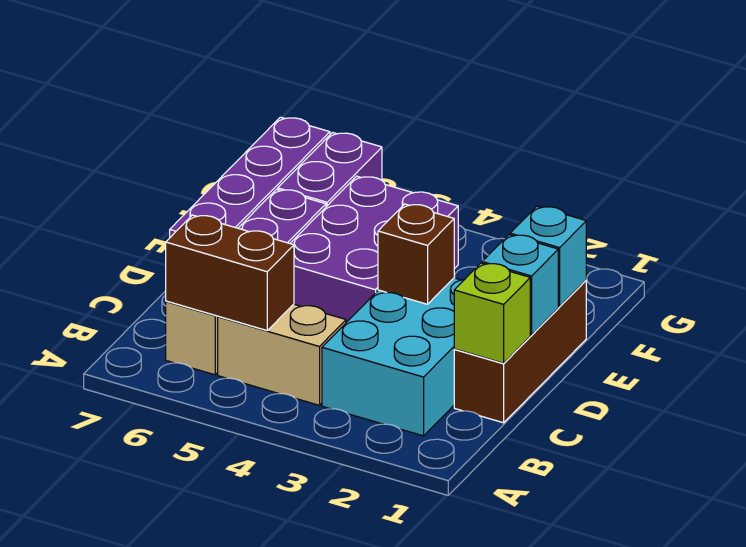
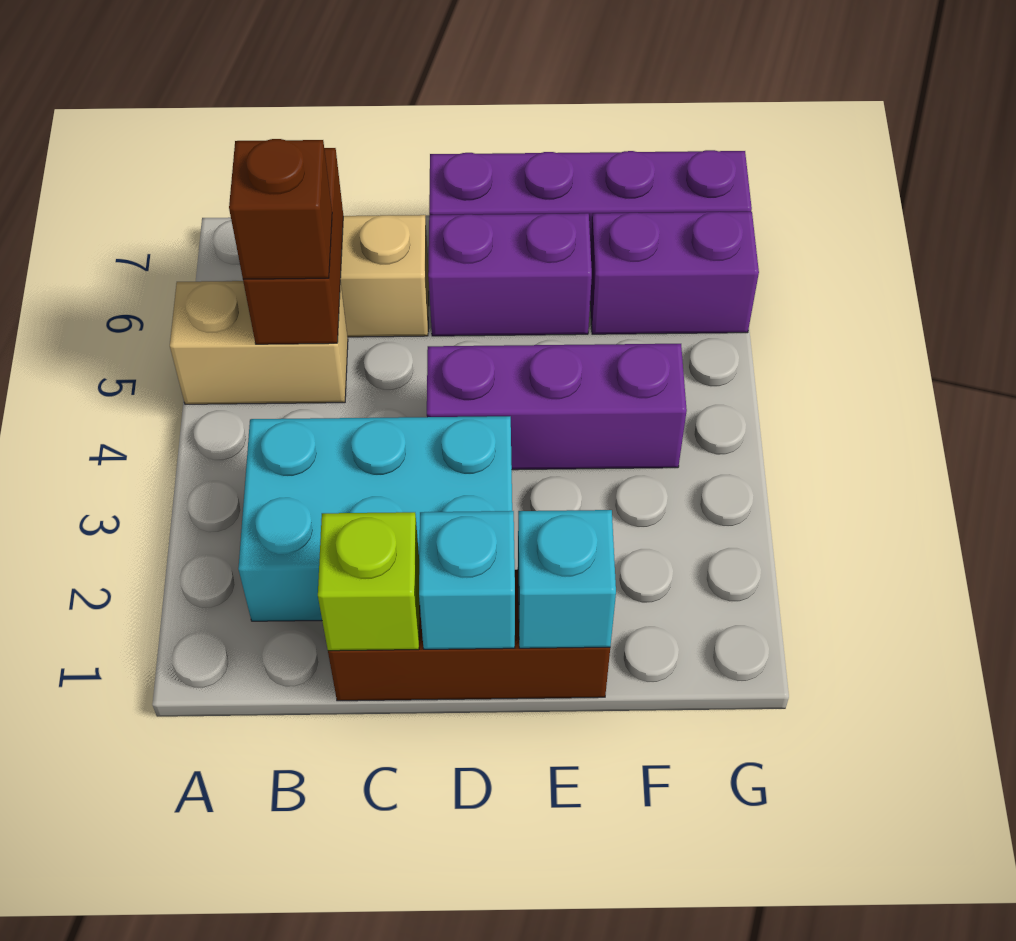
tan brick B4:B5 level 1 -> tan brick A5:B5 level 1
brown brick D3 level 2 -> brown brick B5 level 3
purple brick D4:F5 level 1 -> purple brick D4:F4 level 1

